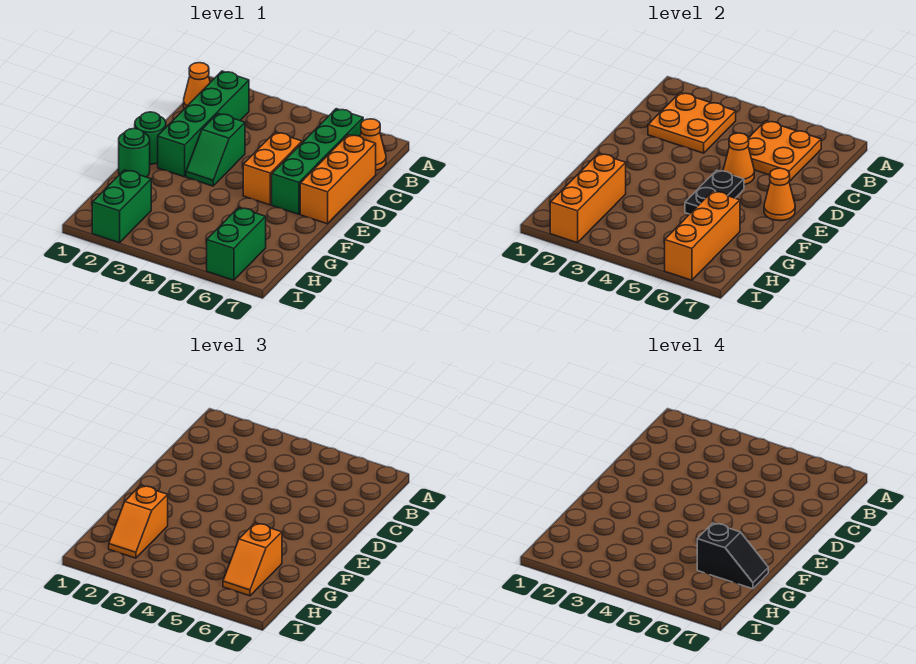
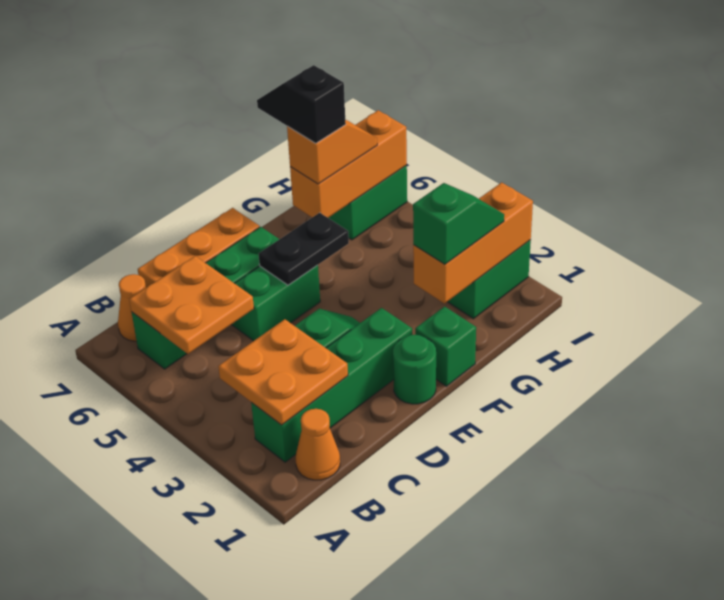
orange brick D5:E5 level 1 -> green brick D5:E5 level 1
orange cone D5 level 2 -> none
orange cone E7 level 2 -> none
green round brick F1 level 1 -> green brick F1 level 1
orange slope G2:H2 level 3 top G -> green slope G2:H2 level 3 top G

